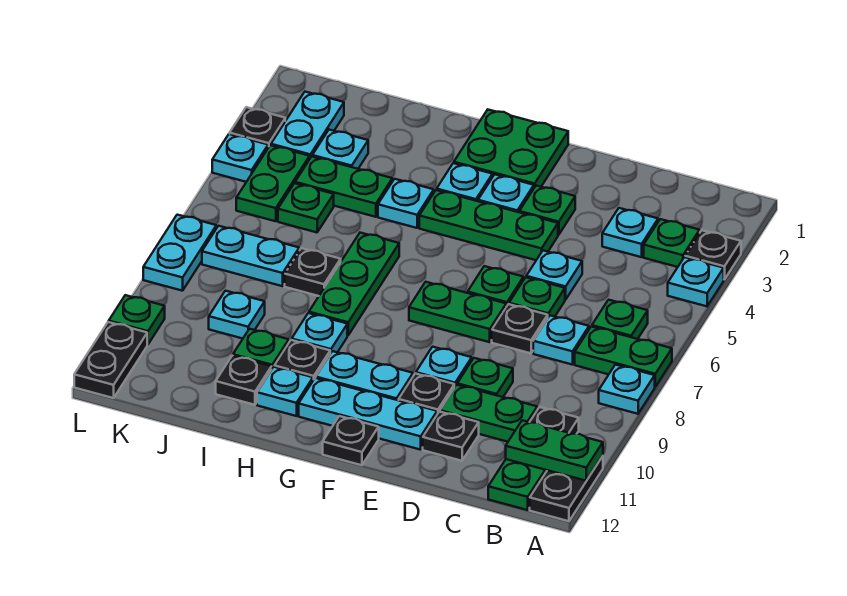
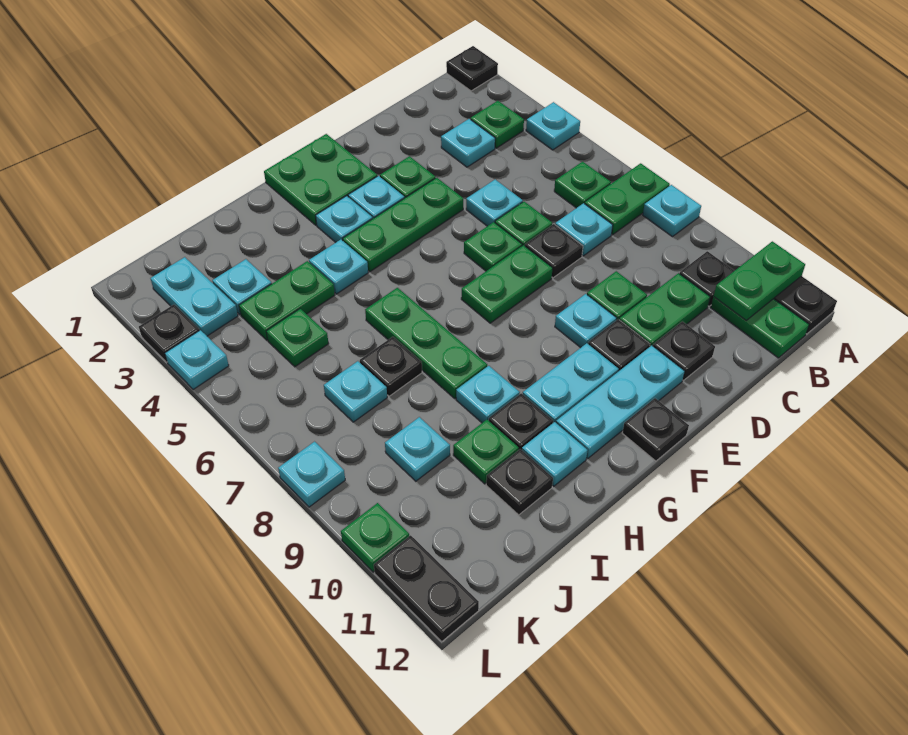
black plate A3 level 1 -> black plate A1 level 1
cyan plate J7:K7 level 1 -> cyan plate J7 level 1
green plate K4:K5 level 1 -> none
cyan plate L7:L8 level 1 -> cyan plate L8 level 1

